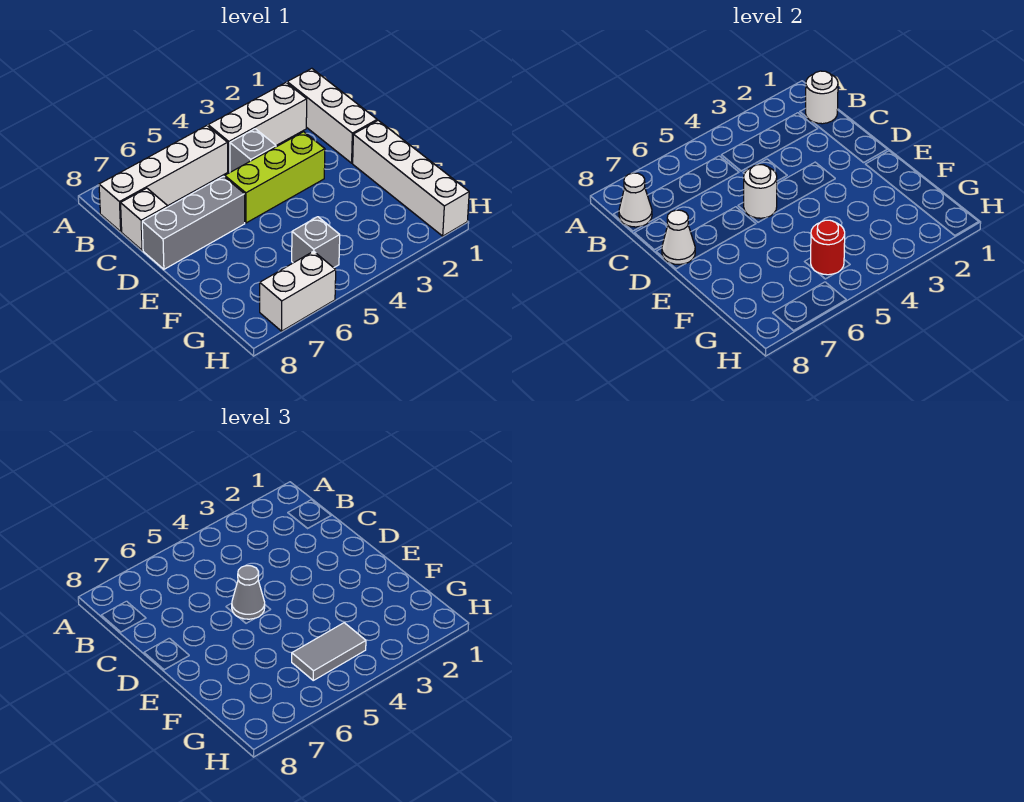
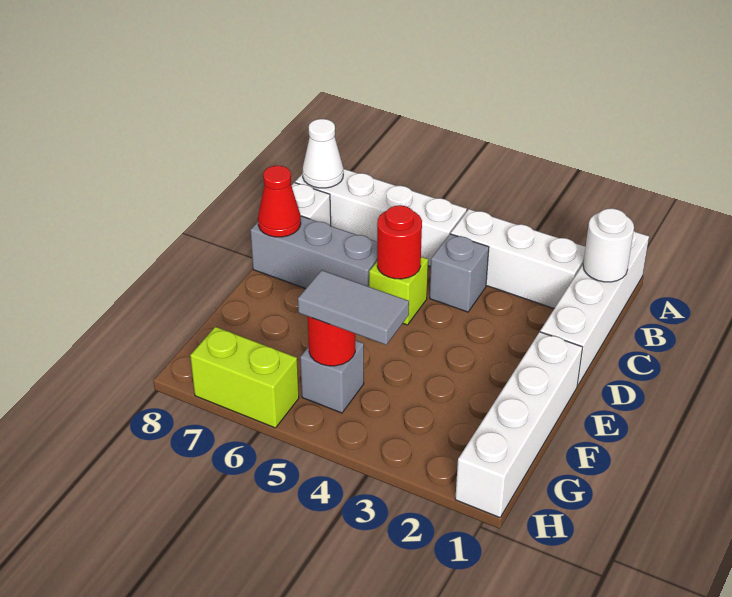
white brick B1:D1 level 1 -> white brick A1:D1 level 1
lime brick D3:D5 level 1 -> lime brick D5 level 1
white round brick D5 level 2 -> red round brick D5 level 2
grey cone D5 level 3 -> none
white cone D8 level 2 -> red cone D8 level 2
white brick H6:H7 level 1 -> lime brick H6:H7 level 1

